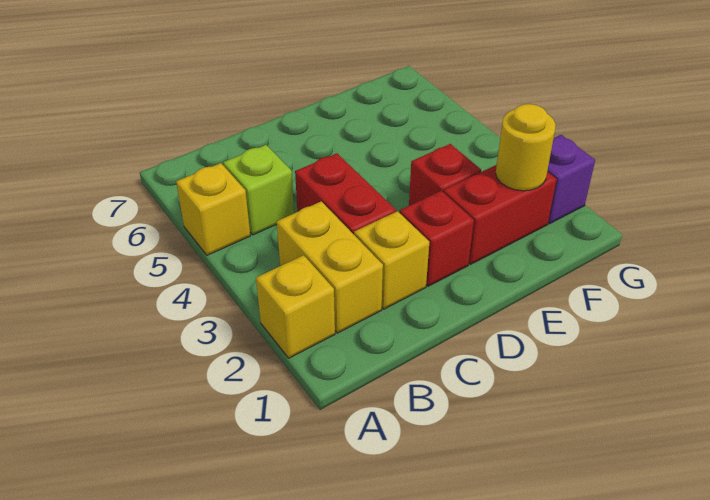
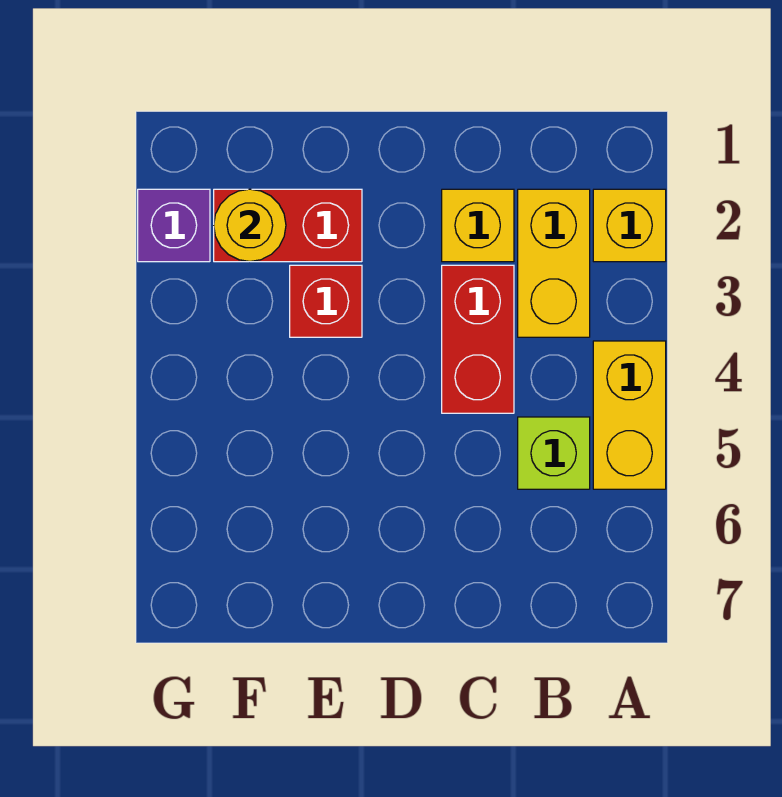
yellow brick A5 level 1 -> yellow brick A4:A5 level 1
red brick D2 level 1 -> none

